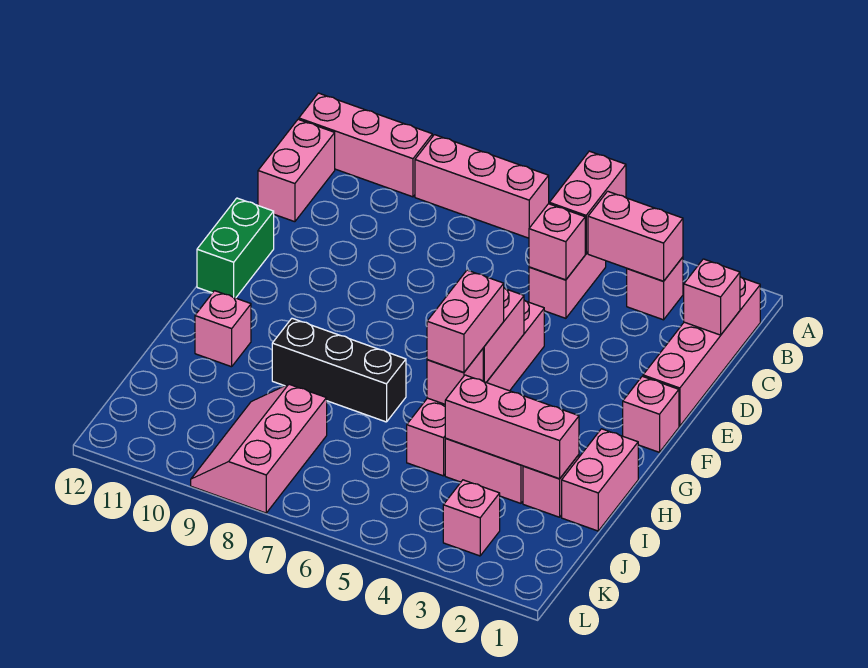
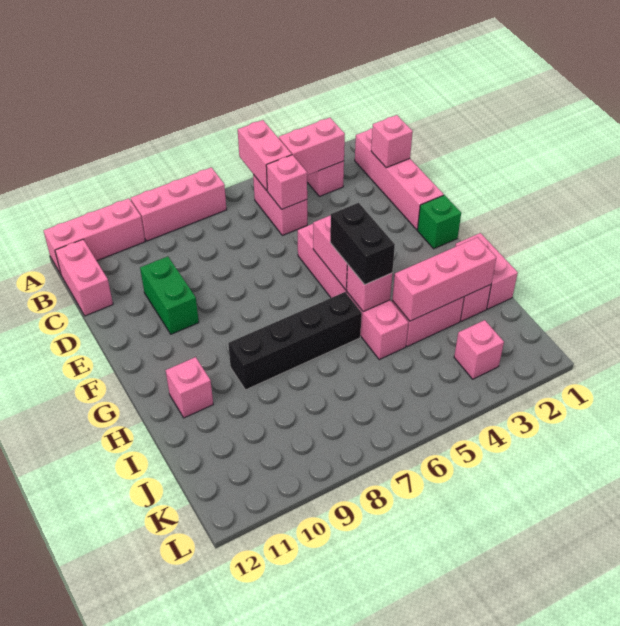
green brick E12:F12 level 1 -> green brick D10:E10 level 1
pink brick F1 level 1 -> green brick F1 level 1
pink brick G5:H5 level 3 -> black brick G5:H5 level 3
black brick H7:H9 level 1 -> black brick H6:H9 level 1
pink slope J8:L9 level 1 top 8 -> none

